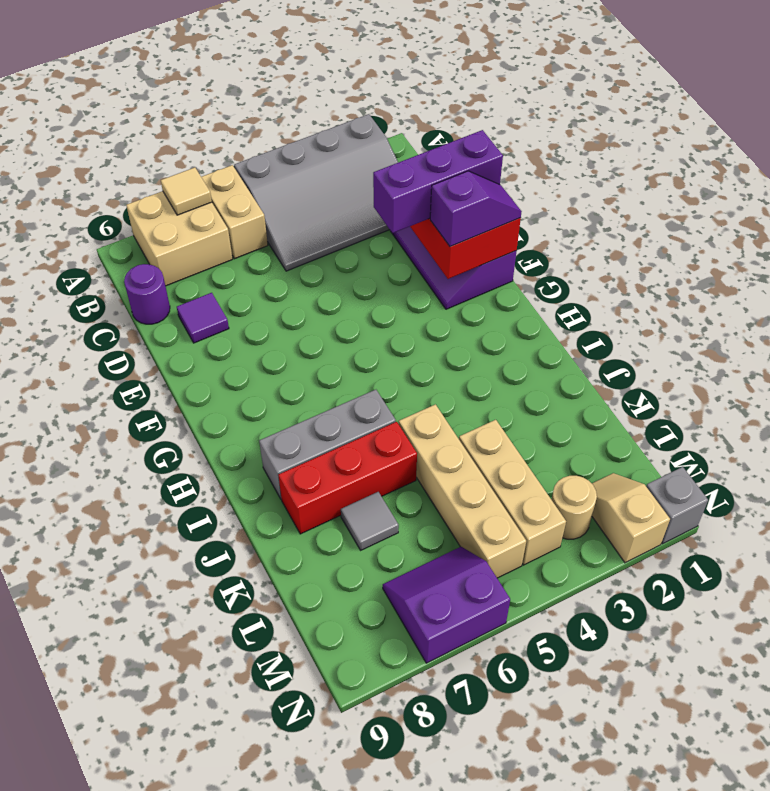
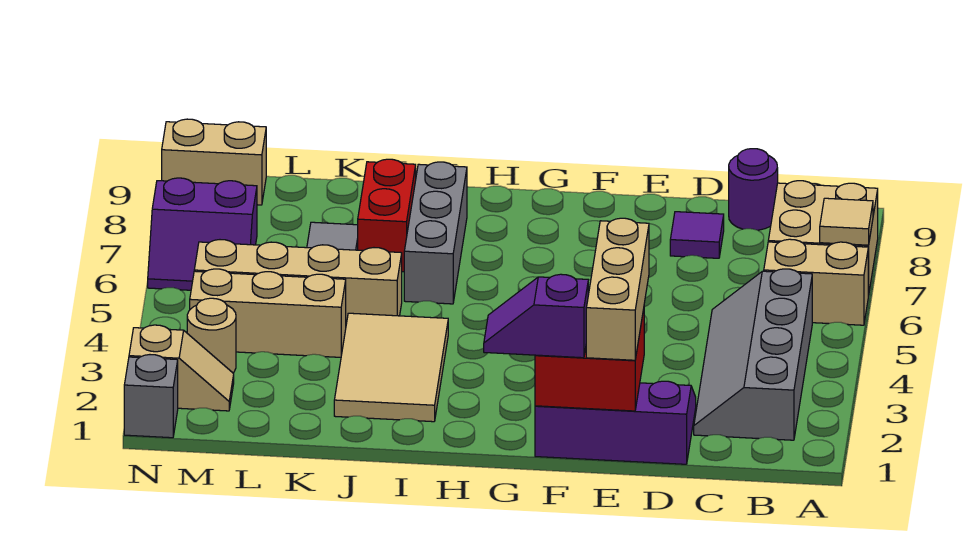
grey slope A2:C5 level 1 top A -> grey slope B2:C5 level 1 top B
purple brick E1:E3 level 3 -> tan brick E1:E3 level 3
purple slope F1:F2 level 3 top 2 -> purple slope F1:G1 level 3 top F
none -> tan tile I2:J4 level 1
red brick J6:J8 level 1 -> red brick J7:J8 level 1
purple slope M6:N7 level 1 top N -> purple slope M6:N7 level 1 top 7
none -> tan brick M9:N9 level 1

